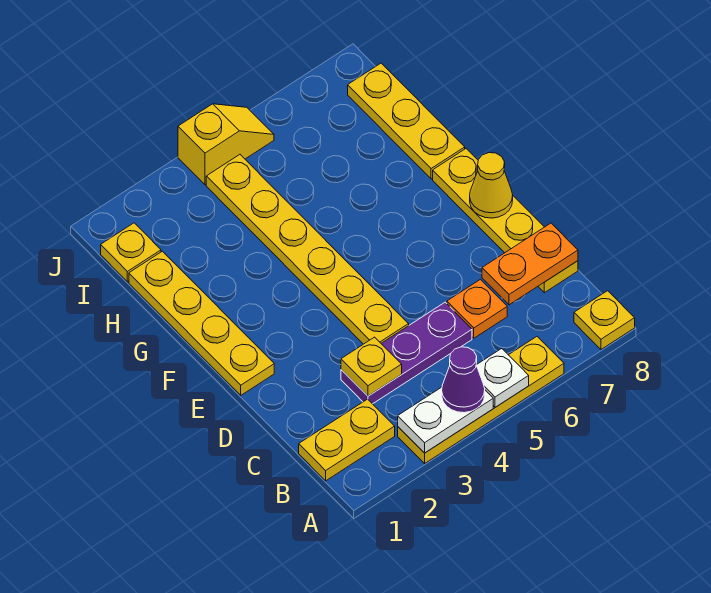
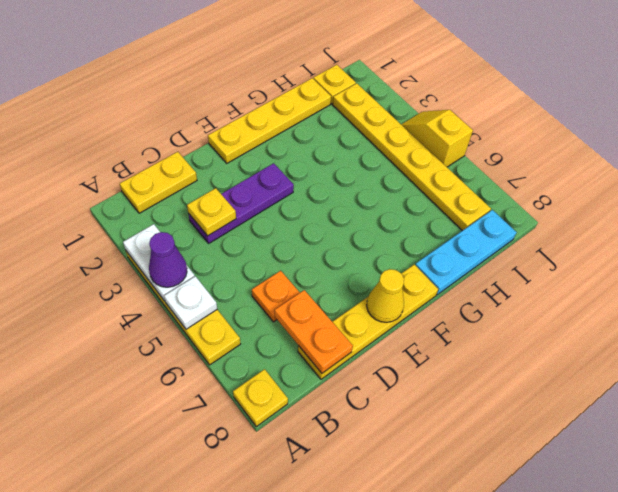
yellow plate B1:B2 level 1 -> yellow plate B1:C1 level 1
purple plate C3:C5 level 1 -> purple plate C3:E3 level 1
yellow plate D4:I4 level 1 -> yellow plate I2:I7 level 1
yellow plate G8:I8 level 1 -> cyan plate G8:I8 level 1
yellow slope J4:J5 level 1 top 4 -> yellow slope J4:J5 level 1 top 5

